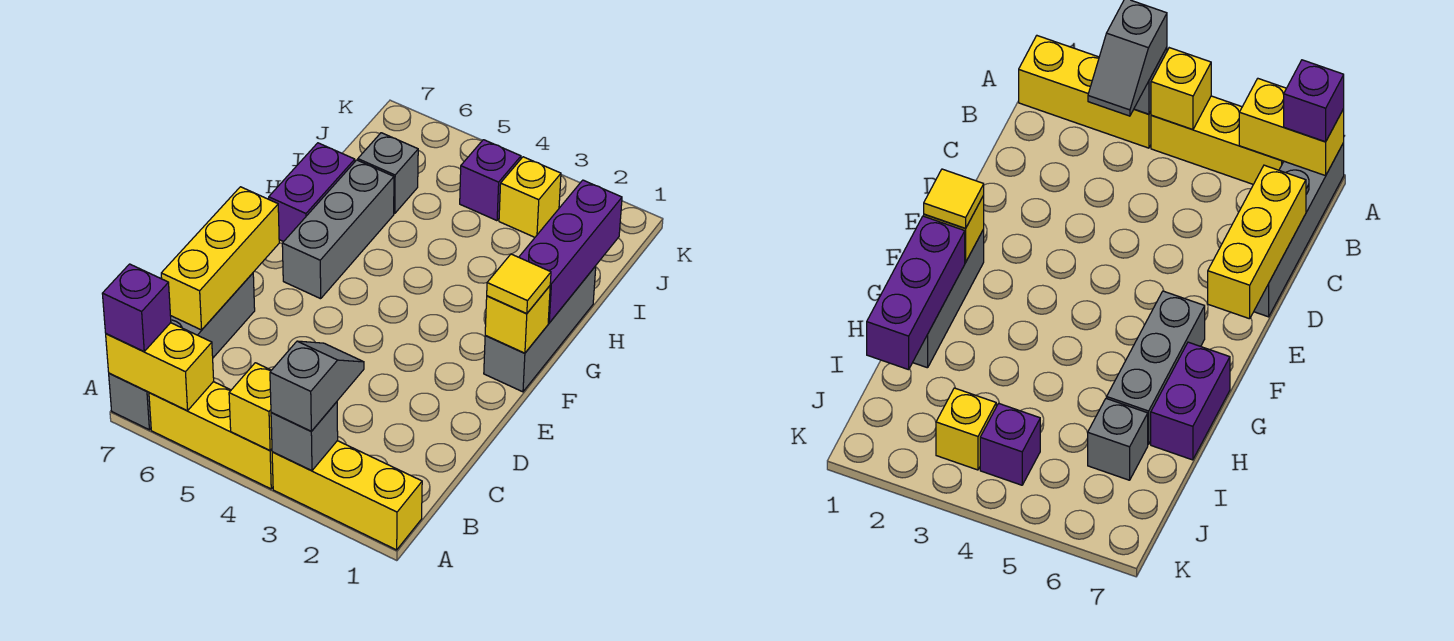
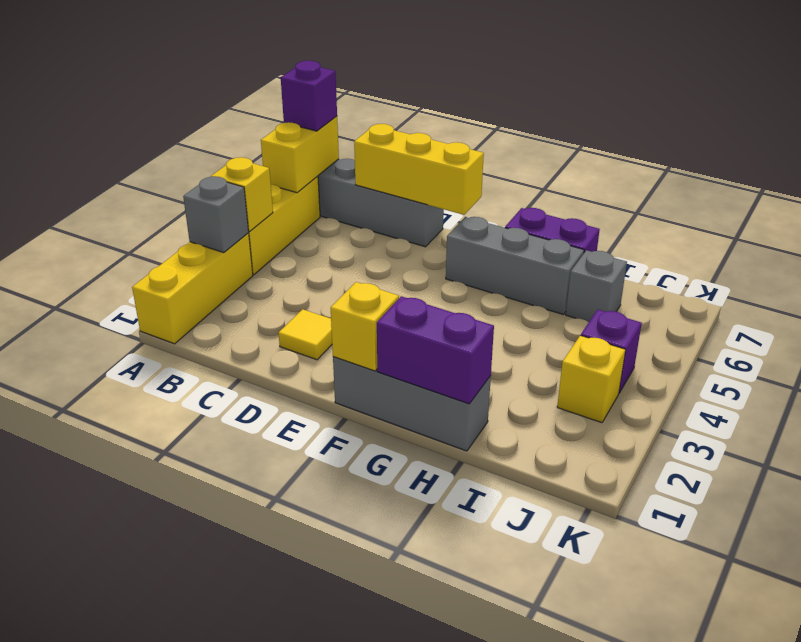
grey slope A3:B3 level 3 top A -> none
yellow tile F1 level 3 -> yellow tile D2 level 1
purple brick G1:I1 level 2 -> purple brick G1:H1 level 2

